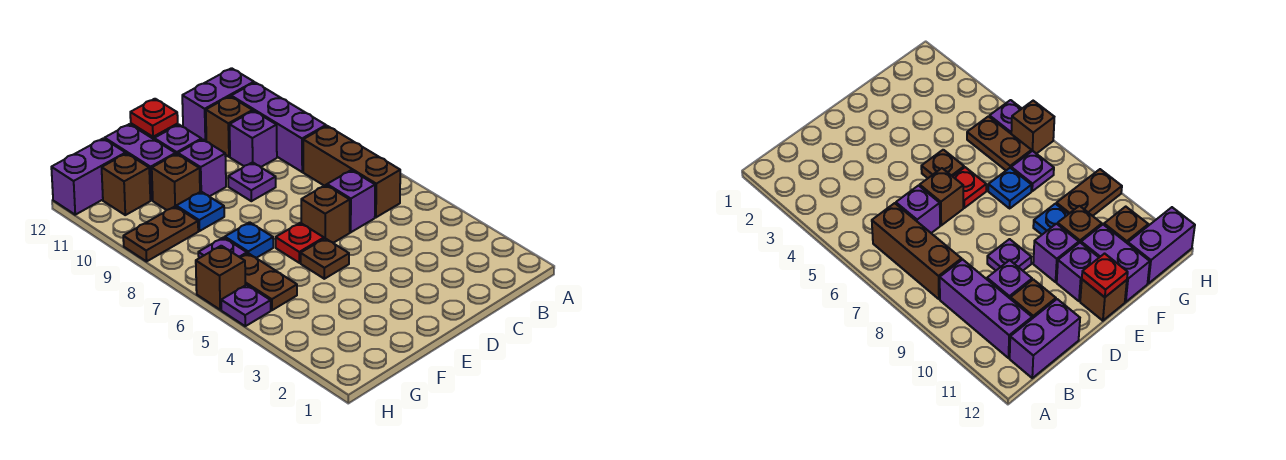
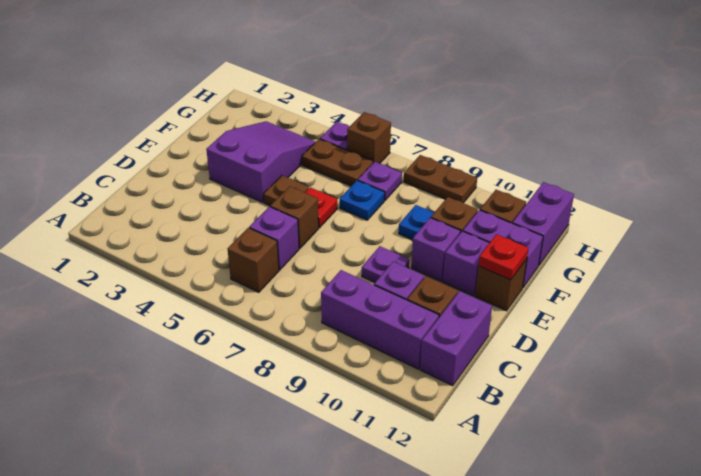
brown brick B6:B8 level 1 -> brown brick B6 level 1
none -> purple slope E3:G4 level 1 top E
brown plate G9:H9 level 1 -> brown plate H8:H9 level 1

